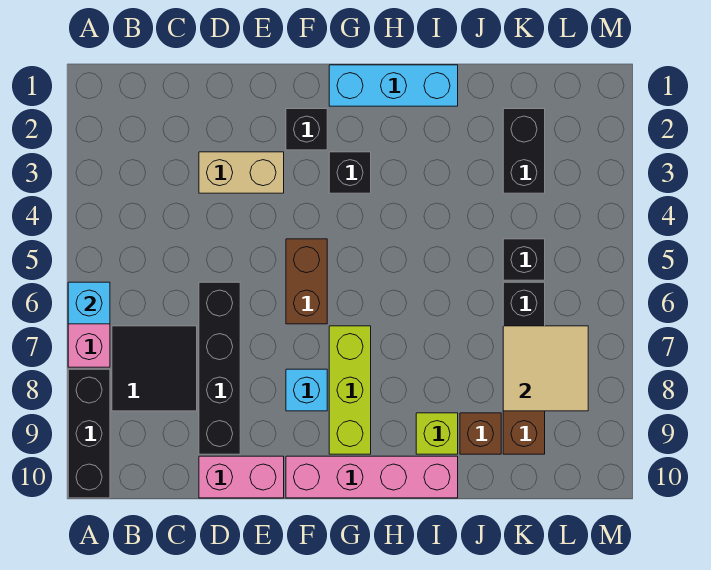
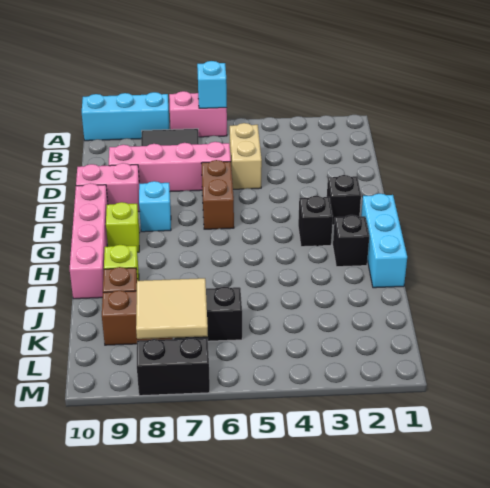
black brick A8:A10 level 1 -> cyan brick A8:A10 level 1
tan brick D3:E3 level 1 -> tan brick C5:D5 level 1
black brick D6:D9 level 1 -> pink brick D6:D9 level 1
pink brick D10:E10 level 1 -> pink brick E9:E10 level 1
brown brick F5:F6 level 1 -> brown brick E6:F6 level 1
lime brick G7:G9 level 1 -> lime brick G9 level 1
black brick K2:K3 level 1 -> black brick M7:M8 level 1
black brick K5 level 1 -> black brick H2 level 1

